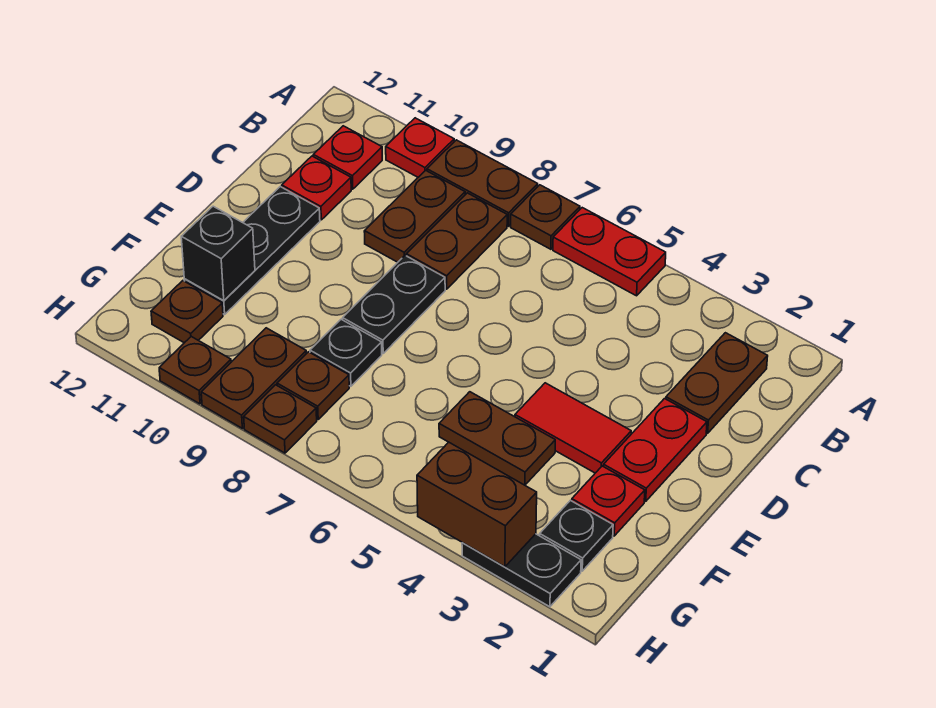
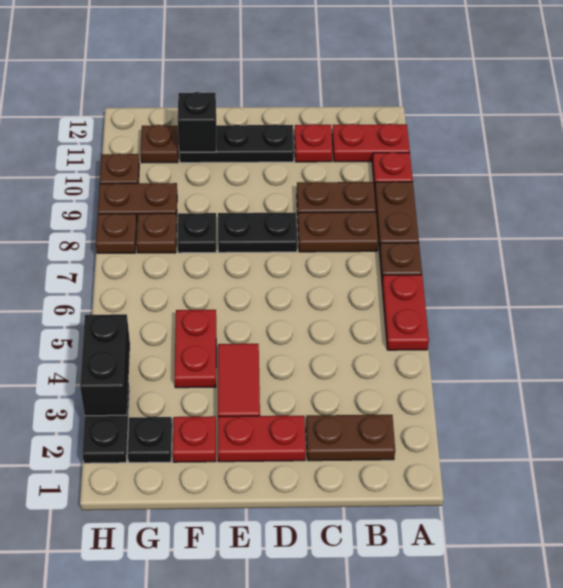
red plate B11 level 1 -> red plate A11:B11 level 1
brown plate F4:F5 level 1 -> red plate F4:F5 level 1
brown brick H3:H4 level 2 -> black brick H3:H4 level 2

